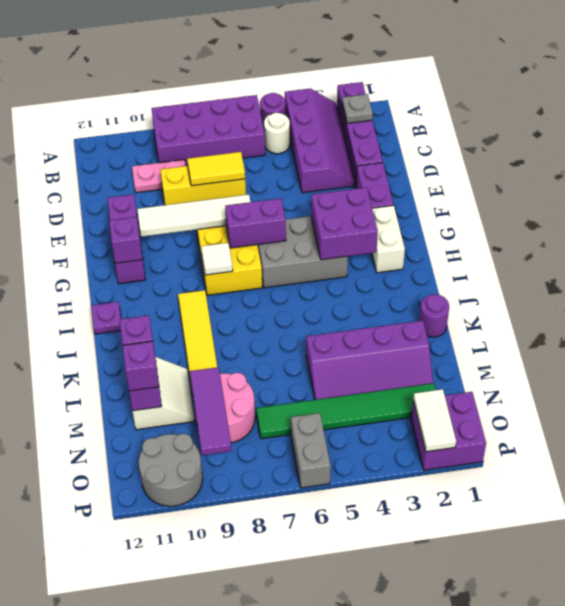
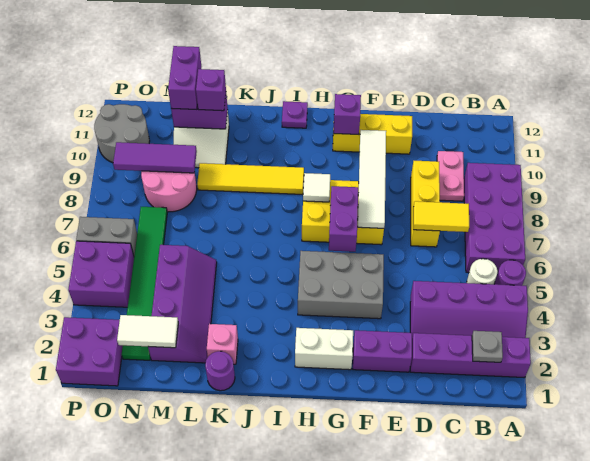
yellow tile D7:D8 level 2 -> yellow tile C7:D7 level 2
purple brick E11:G11 level 1 -> yellow brick E11:G11 level 1
purple brick G3:H4 level 2 -> purple brick O4:P5 level 1
grey brick G4:H6 level 1 -> grey brick F4:H5 level 1
none -> pink brick K2 level 1
purple slope L2:M5 level 1 top L -> purple slope L2:M5 level 1 top M
purple brick M11 level 3 -> purple brick M11:M12 level 3
white tile O2:P2 level 2 -> white tile M2:N2 level 2

